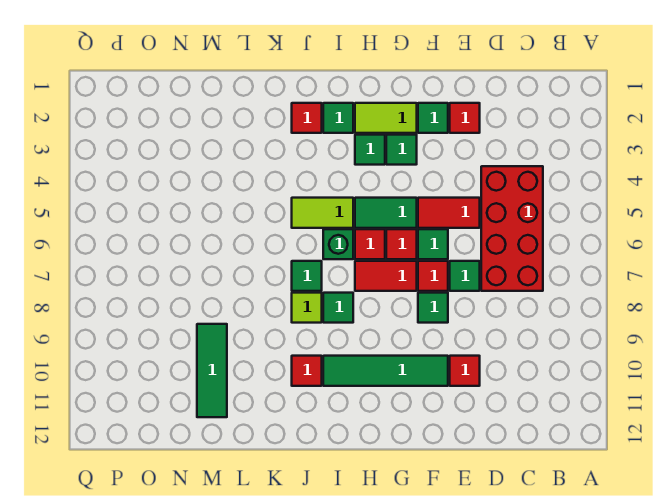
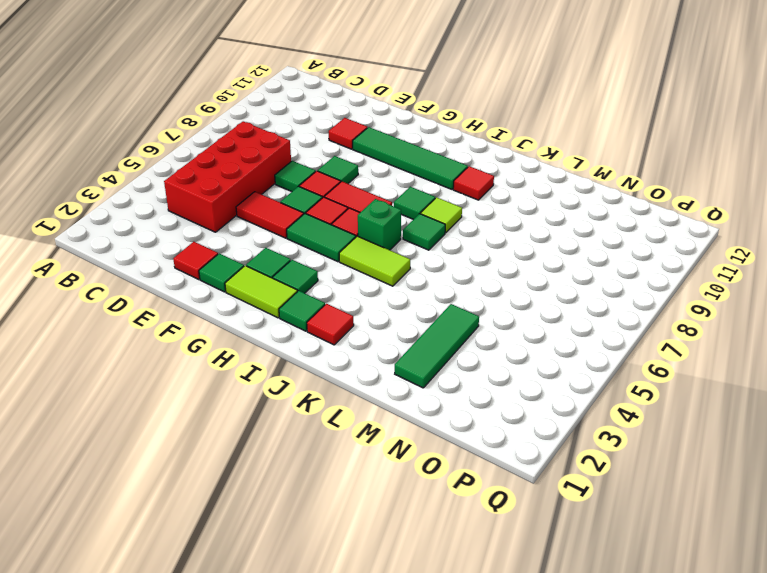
green tile M9:M11 level 1 -> green tile M2:M4 level 1

